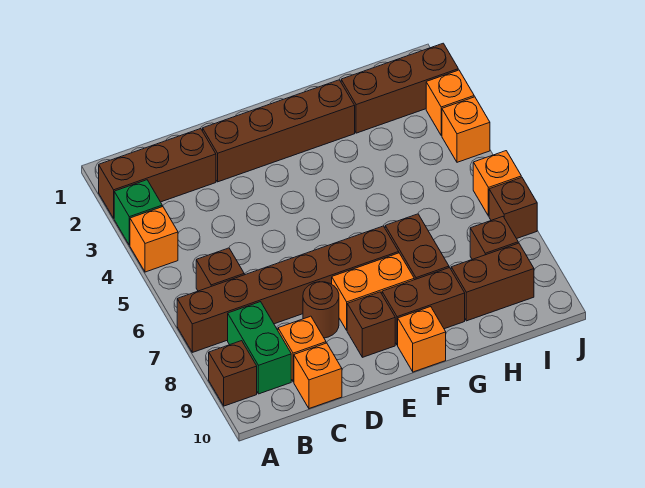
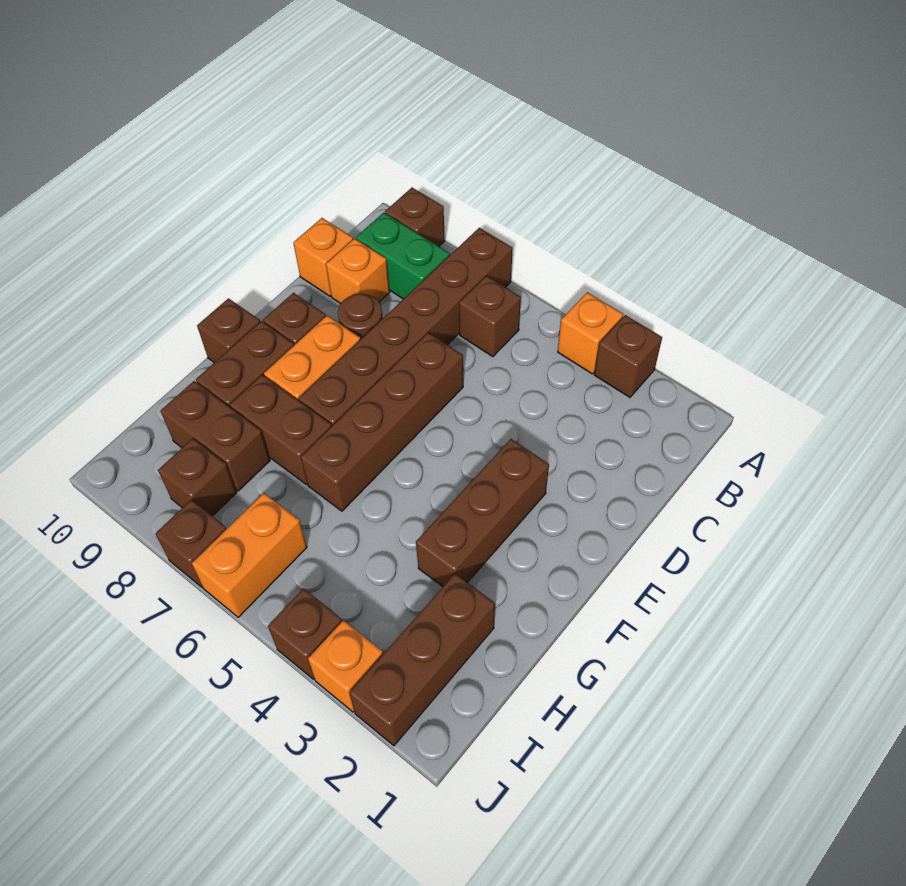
brown brick A2:C2 level 1 -> brown brick E3:G3 level 1
green brick A3 level 1 -> brown brick A3 level 1
brown brick D2:G2 level 1 -> brown brick D6:G6 level 1
orange brick F10 level 1 -> brown brick F10 level 1
brown brick H9:I9 level 1 -> brown brick H8:H9 level 1
orange brick J4 level 1 -> brown brick J4 level 1
orange brick J6 level 1 -> orange brick I6:J6 level 1

